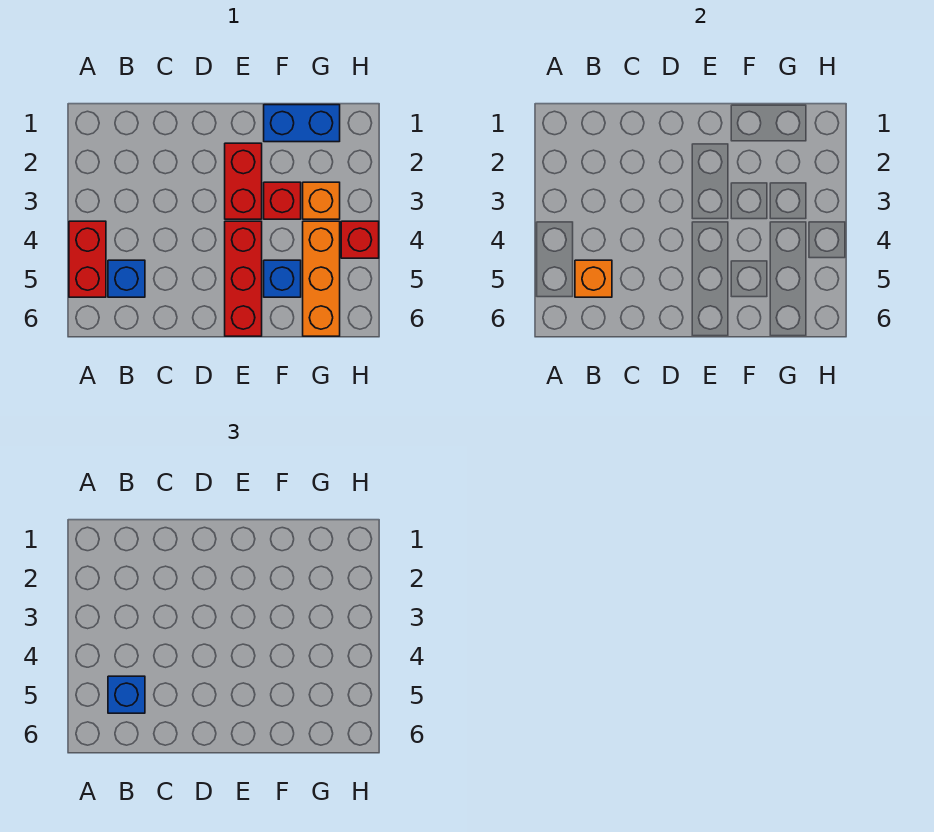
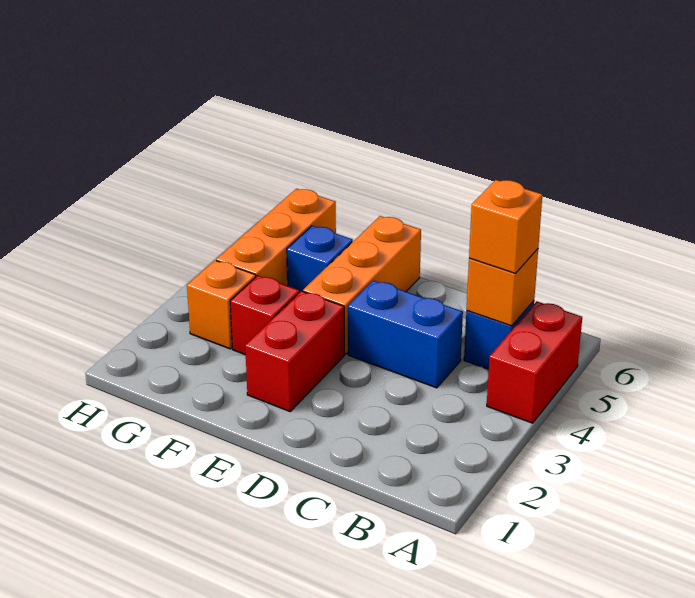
blue brick B5 level 3 -> orange brick B5 level 3
red brick E4:E6 level 1 -> orange brick E4:E6 level 1
blue brick F1:G1 level 1 -> blue brick C4:D4 level 1
red brick H4 level 1 -> none

